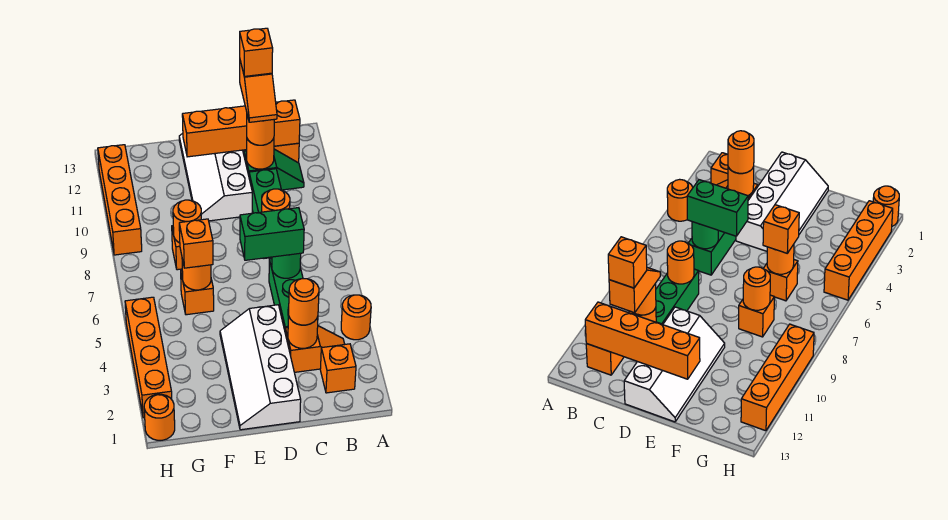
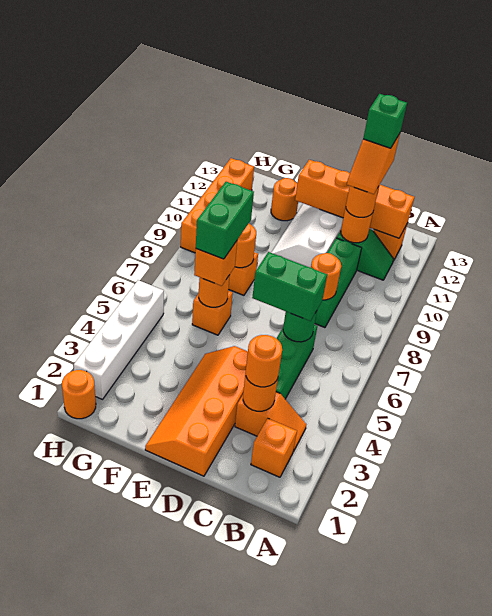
orange round brick A4 level 1 -> orange round brick F12 level 1
orange brick C12 level 5 -> green brick C12 level 5
white slope D1:E4 level 1 top D -> orange slope D1:E4 level 1 top D
none -> green brick F6:F7 level 4
orange brick H2:H5 level 1 -> white brick H2:H5 level 1

